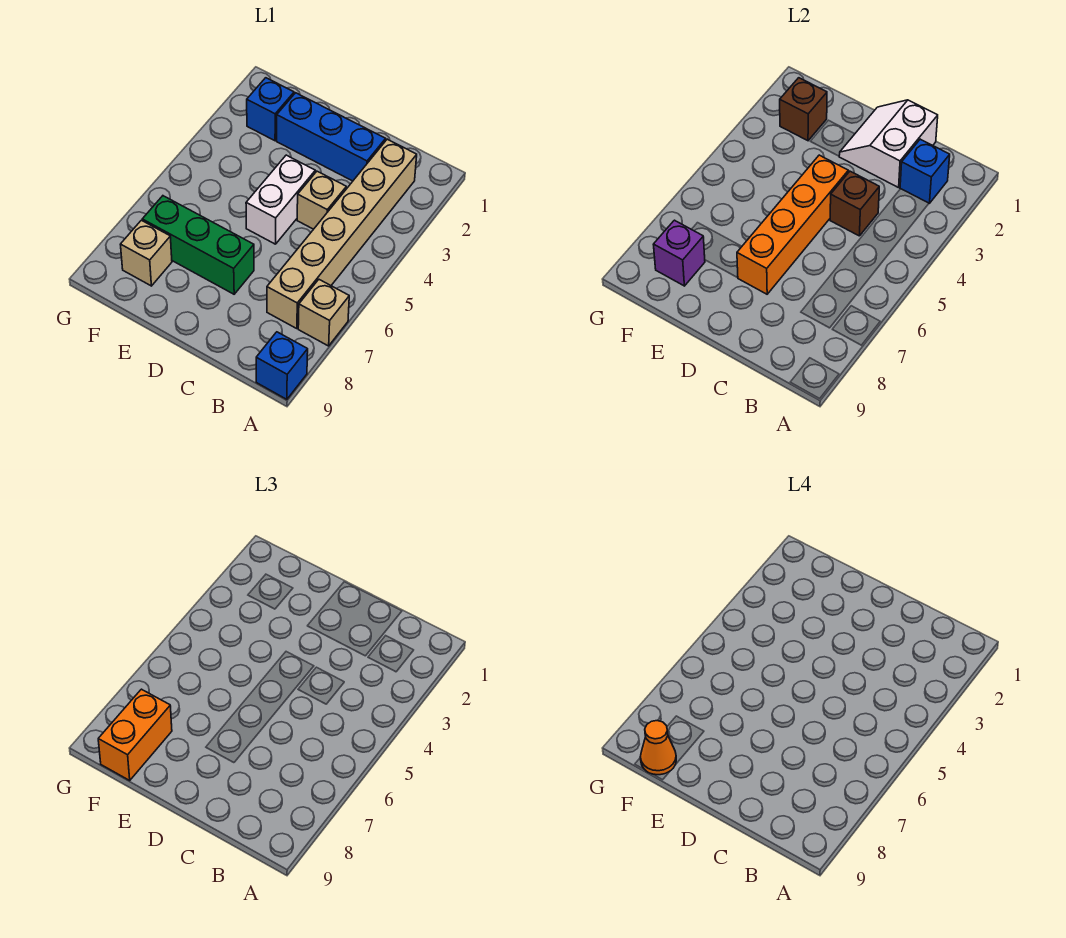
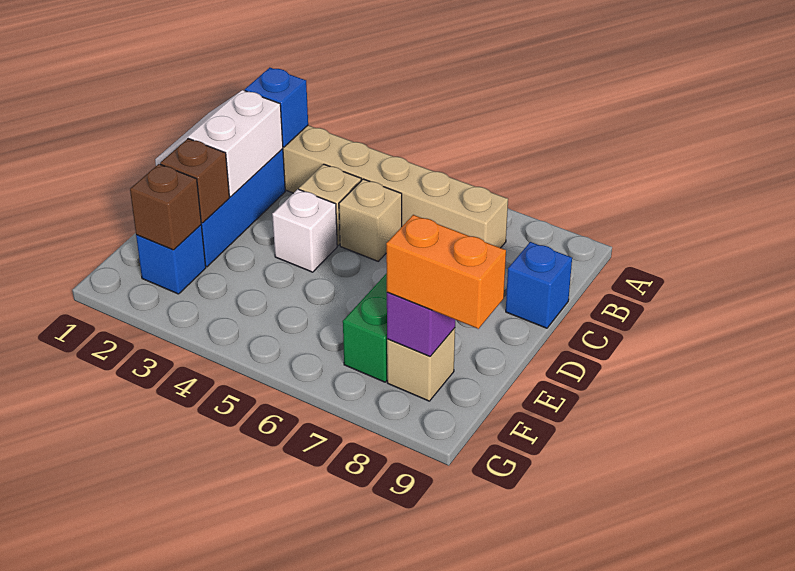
tan brick A7 level 1 -> tan brick C5 level 1
blue brick A9 level 1 -> blue brick C9 level 1
white slope C1:D2 level 2 top C -> white slope C1:D2 level 2 top 2
brown brick C4 level 2 -> brown brick E2 level 2
white brick D4:D5 level 1 -> white brick D4 level 1
orange brick D4:D7 level 2 -> none
orange cone F9 level 4 -> none

